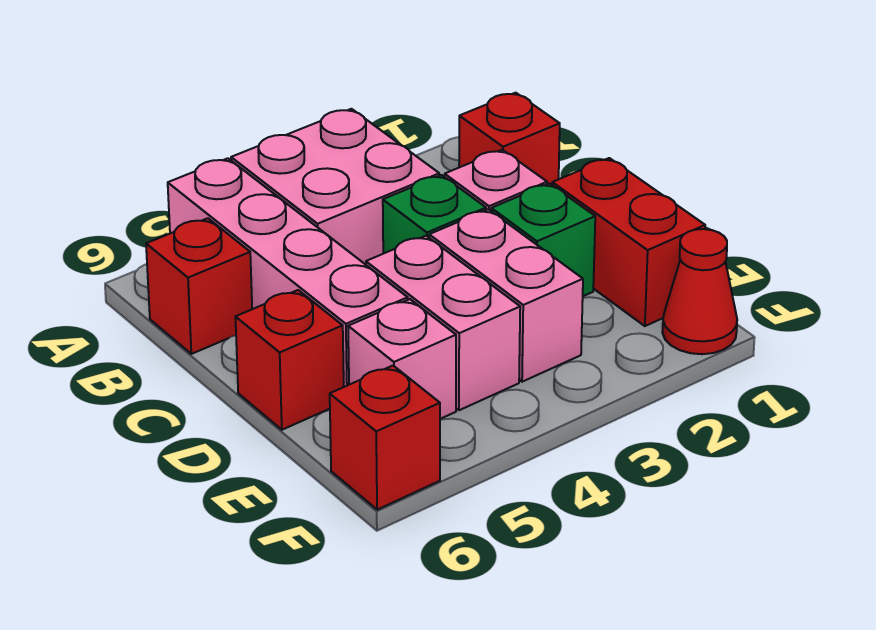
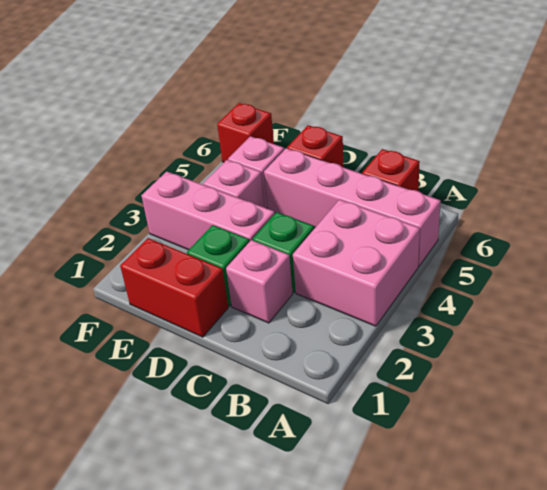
red brick B1 level 1 -> none
pink brick D3:E3 level 1 -> pink brick D3:F3 level 1
pink brick D4:E4 level 1 -> pink brick E4 level 1
red cone F1 level 1 -> none

